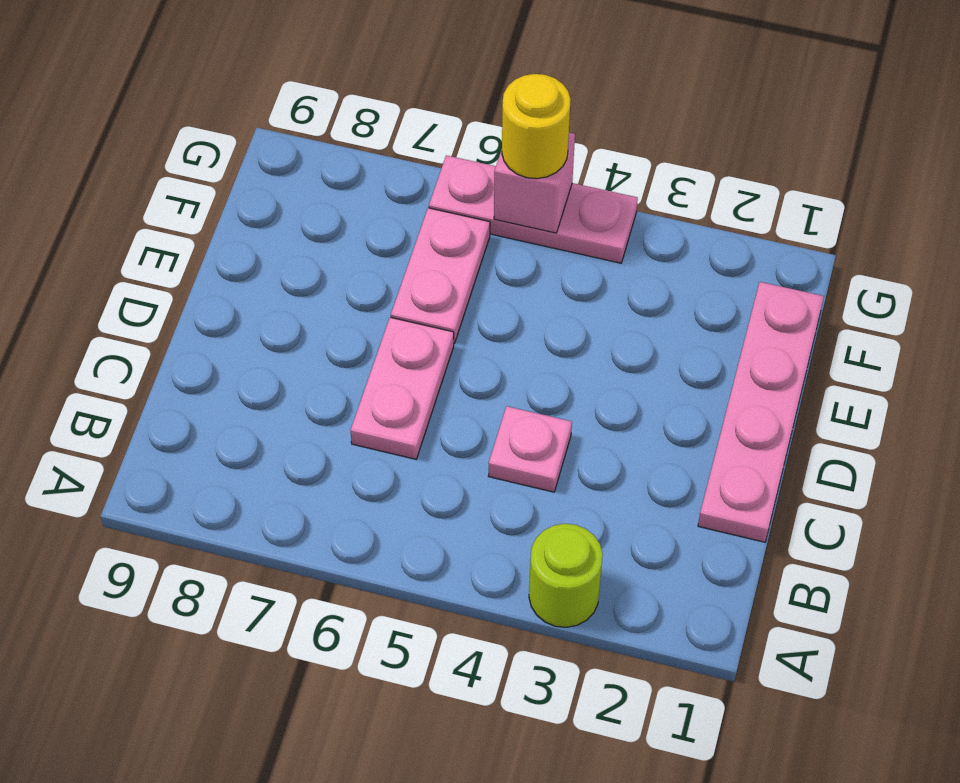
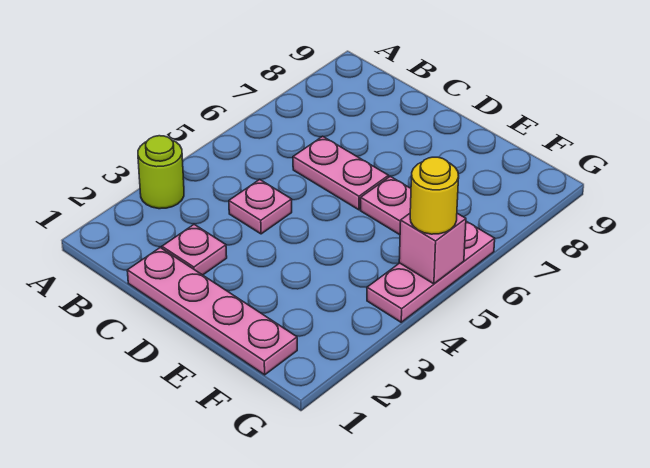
none -> pink plate C2 level 1

